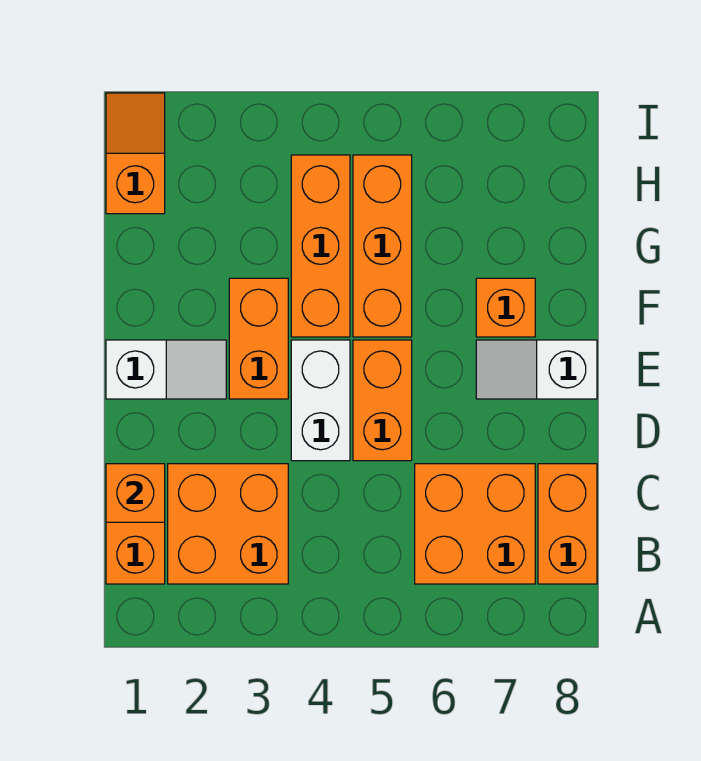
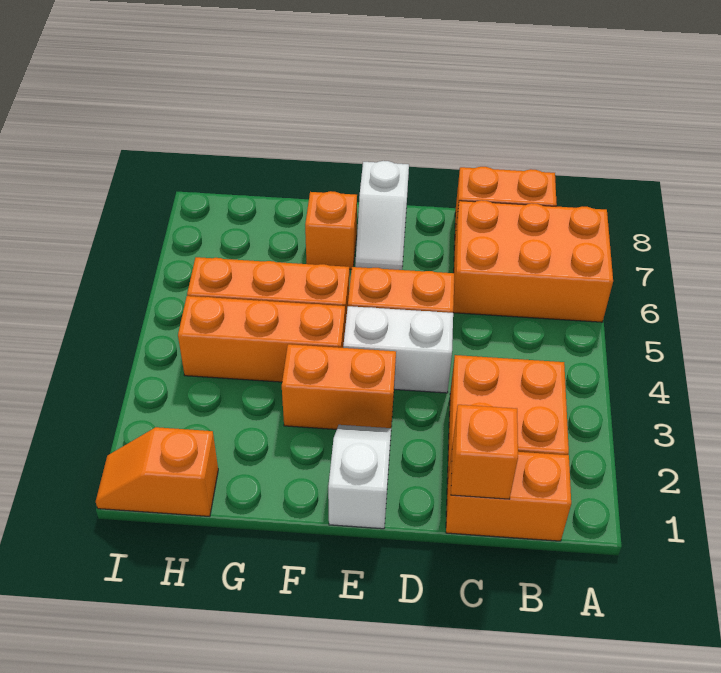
orange brick B6:C7 level 1 -> orange brick A6:C7 level 1

